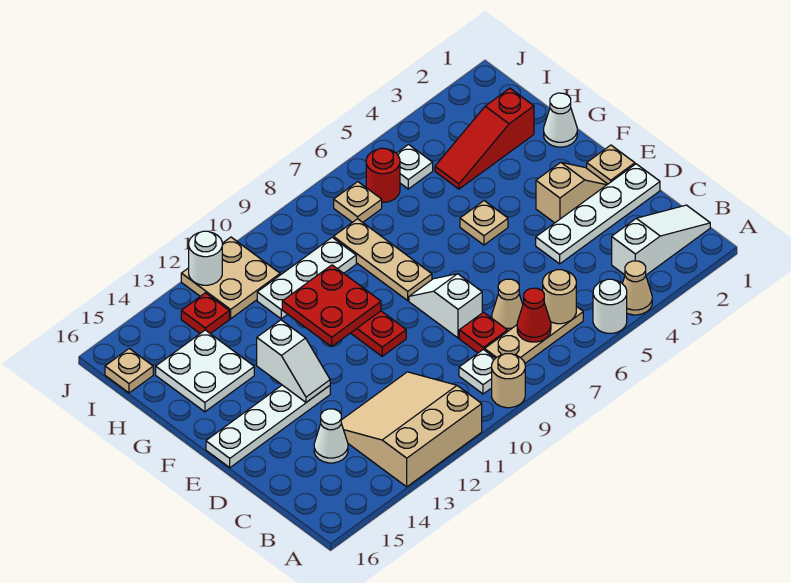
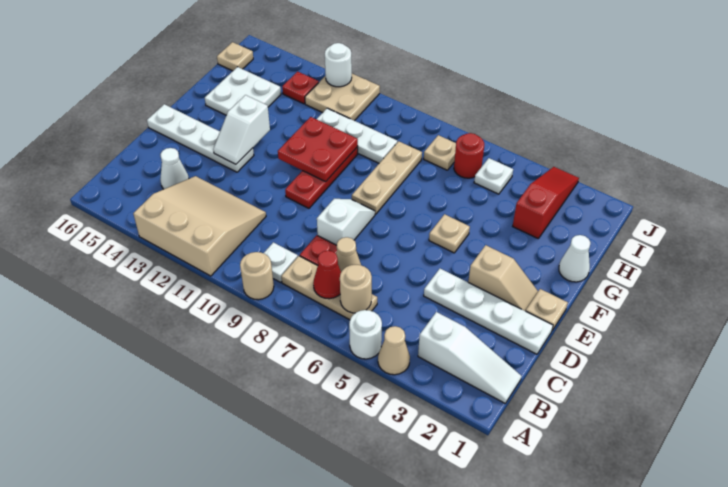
red slope H2:H4 level 1 top 2 -> red slope H3:J3 level 1 top H

